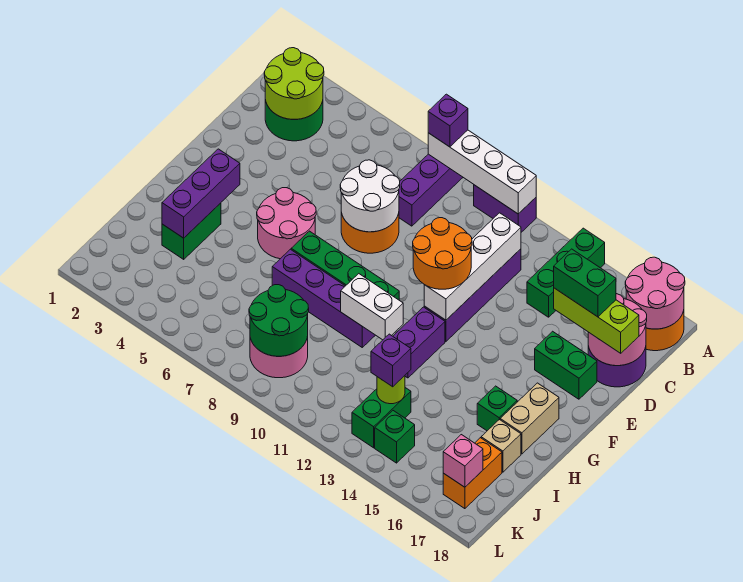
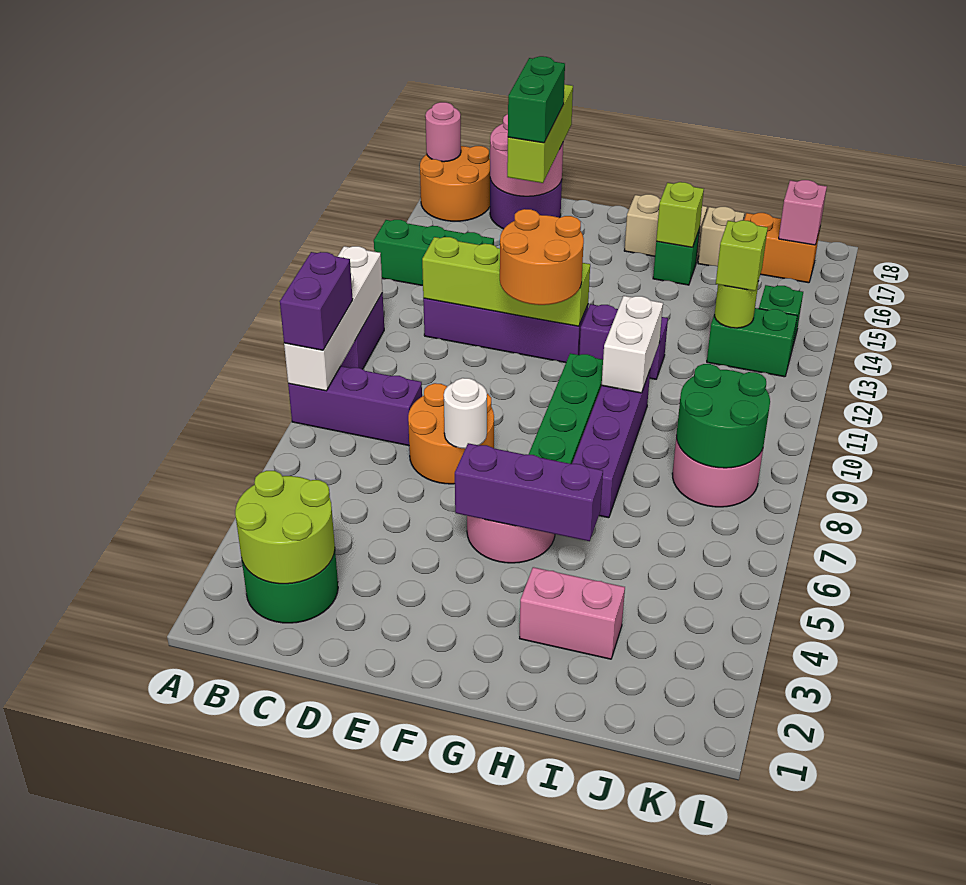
purple brick A8 level 3 -> purple brick A8:A9 level 3
pink round brick A17:B18 level 2 -> pink round brick A18 level 2
white brick C12:F12 level 2 -> lime brick C12:F12 level 2
white round brick D7:E8 level 2 -> white round brick E7 level 2
green brick E16:E17 level 1 -> none
purple brick G3:I3 level 2 -> purple brick F5:H5 level 2
green brick H3:I3 level 1 -> pink brick H3:I3 level 1
none -> lime brick H16 level 2
purple brick J13 level 3 -> lime brick J13 level 3

